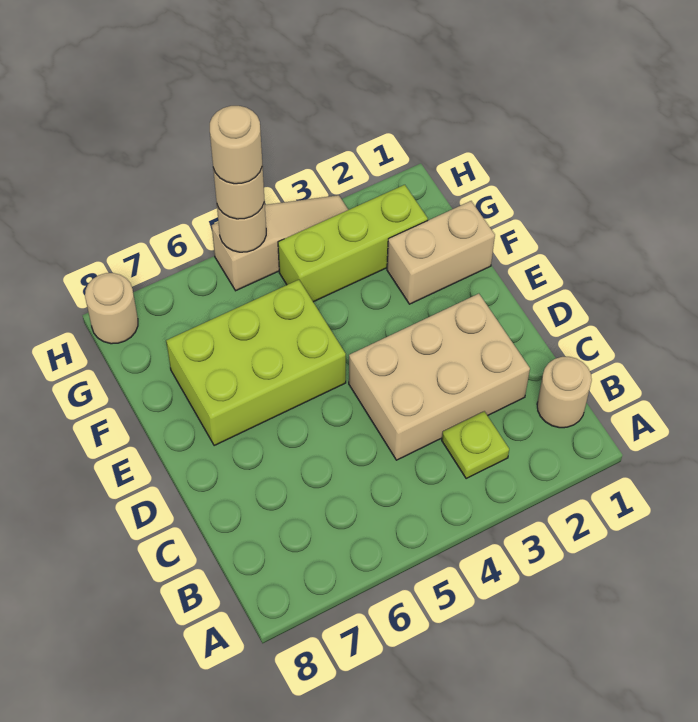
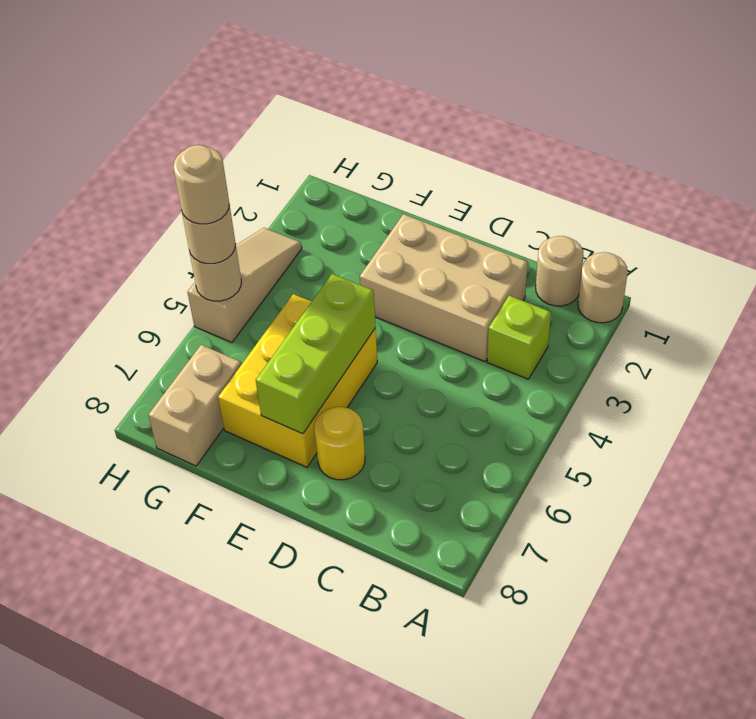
lime plate B3 level 1 -> lime brick B3 level 1
tan brick C2:D4 level 1 -> tan brick C2:E3 level 1
none -> yellow round brick D7 level 1
lime brick E5:F7 level 1 -> yellow brick E5:F7 level 1
tan brick F1:F2 level 1 -> tan brick G7:G8 level 1
lime brick G2:G4 level 1 -> lime brick E5:E7 level 2
tan round brick H8 level 1 -> tan round brick A1 level 1

